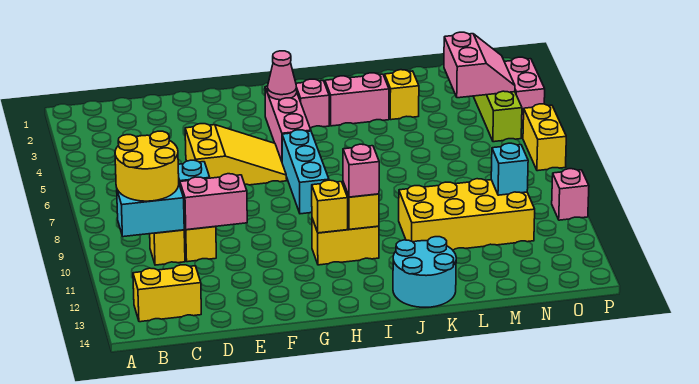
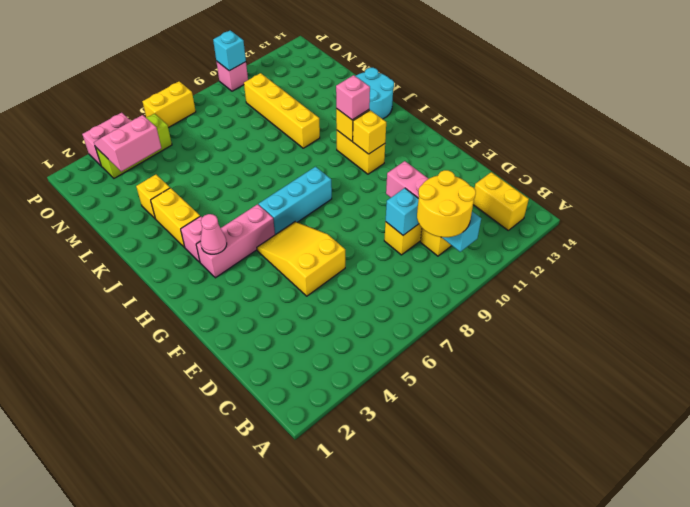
pink brick J3:K3 level 1 -> yellow brick J3:K3 level 1
yellow brick K10:N11 level 1 -> yellow brick K10:N10 level 1
cyan brick N10 level 2 -> cyan brick P10 level 2

